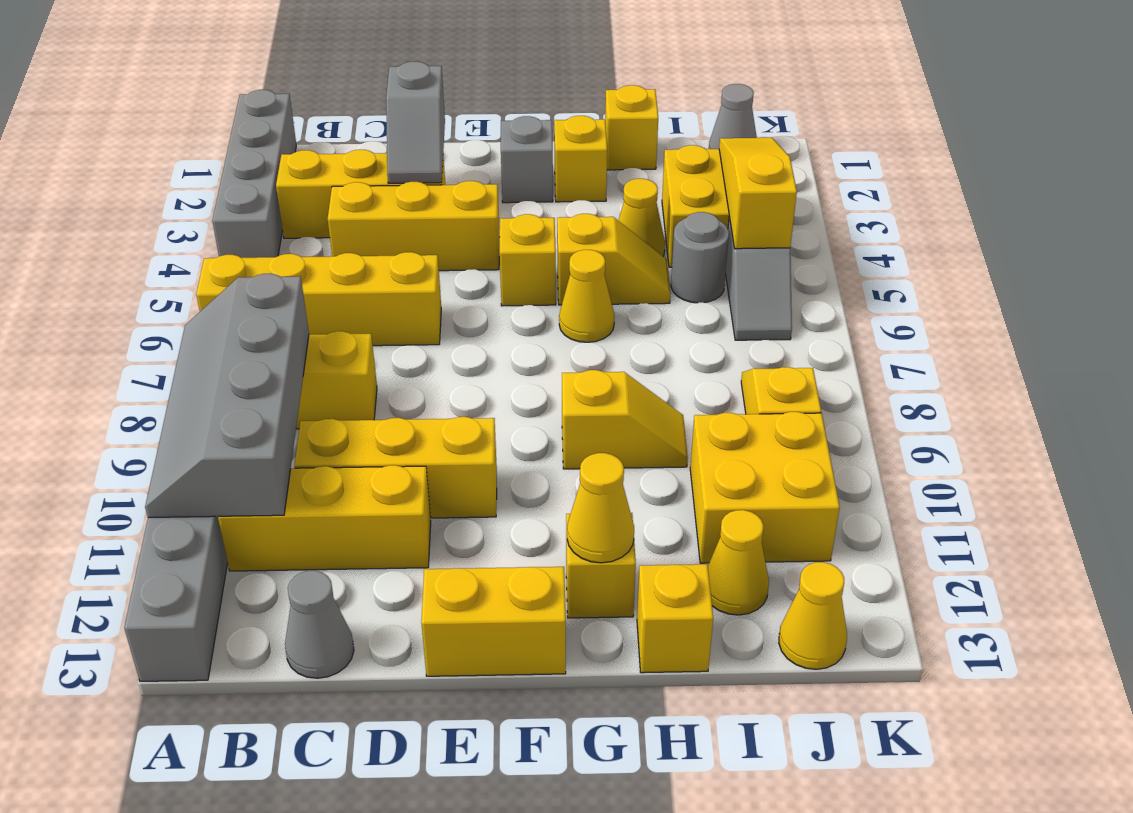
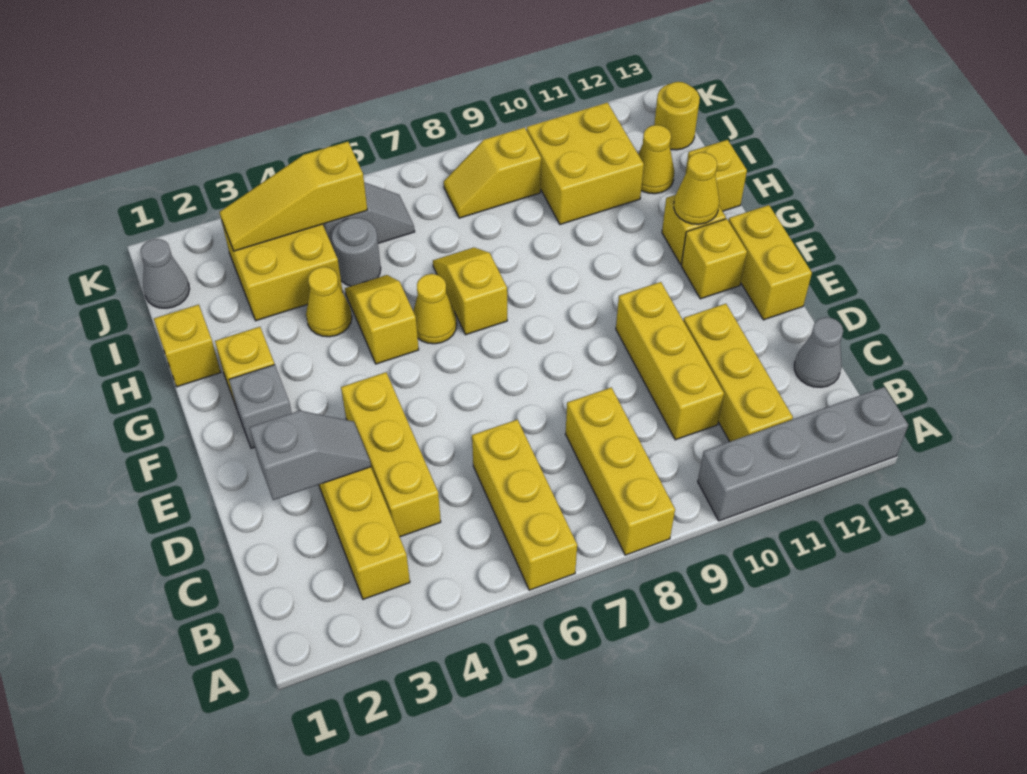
grey brick A1:A4 level 1 -> none
yellow brick A6:D6 level 1 -> yellow brick A6:C6 level 1
grey slope A8:B11 level 2 top B -> none
yellow brick F5 level 1 -> yellow brick F12 level 1
yellow slope G9:H9 level 1 top G -> yellow slope G7:H7 level 1 top G
yellow cone J13 level 1 -> yellow round brick J13 level 1

